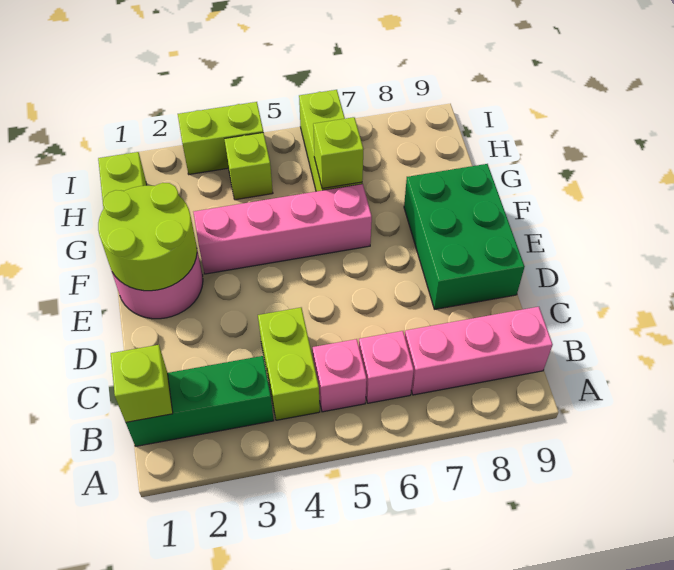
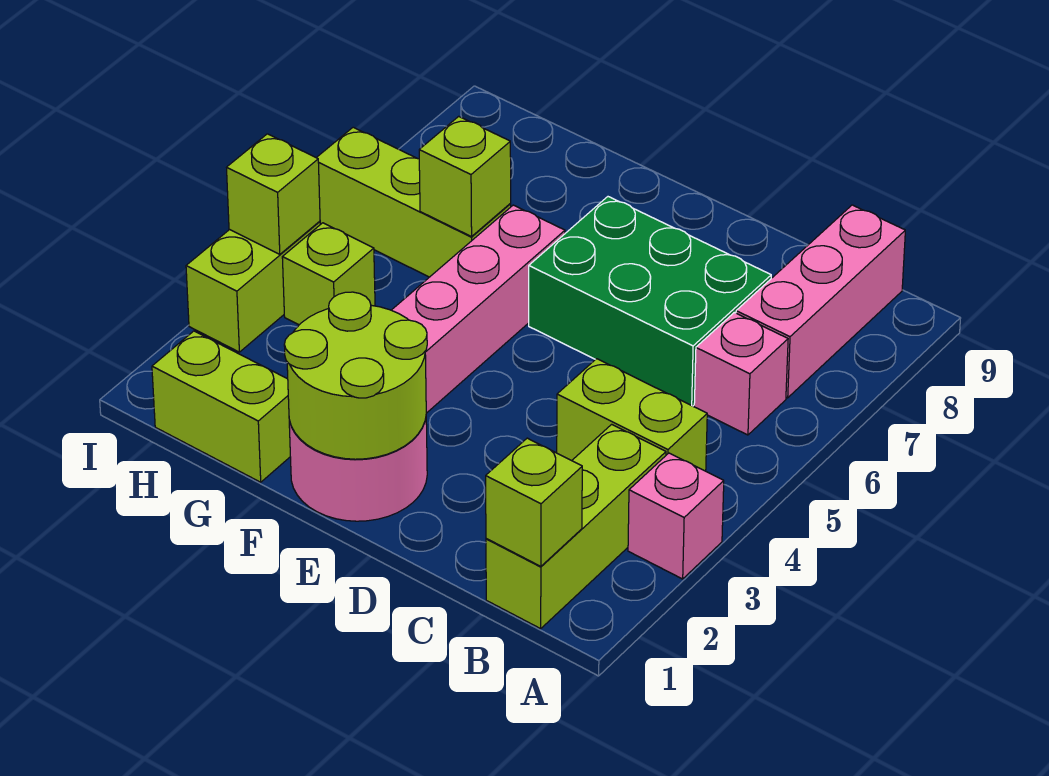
green brick B1:B3 level 1 -> lime brick B1:B3 level 1
pink brick B5 level 1 -> pink brick A3 level 1
green brick D8:F9 level 1 -> green brick C6:E7 level 1
none -> lime brick I4 level 2

